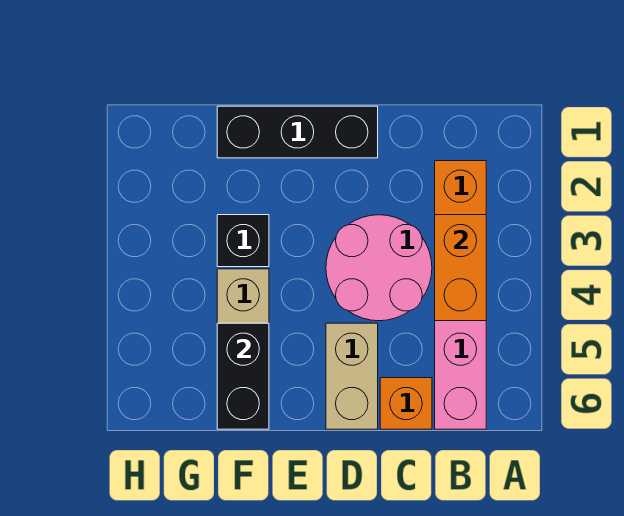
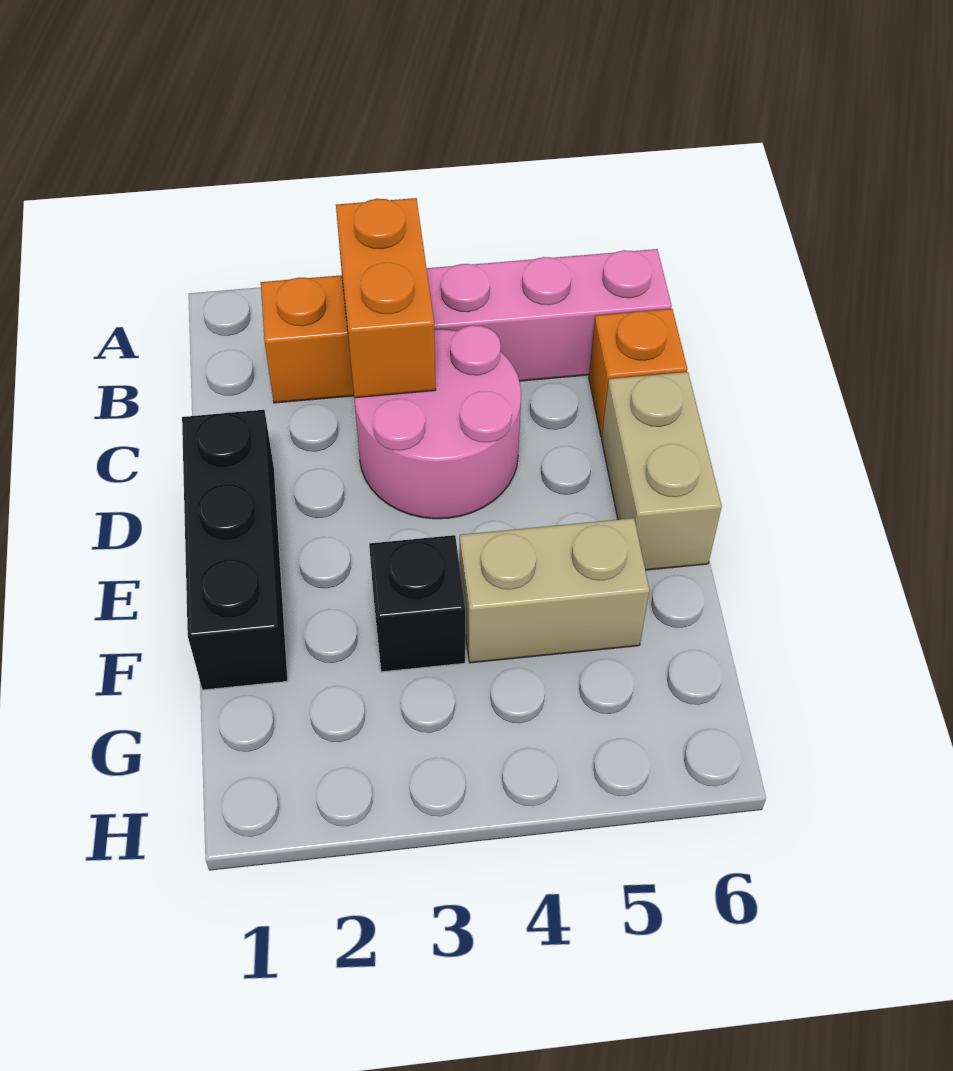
orange brick B3:B4 level 2 -> orange brick B3:C3 level 2
tan brick D5:D6 level 1 -> tan brick D6:E6 level 1
black brick F5:F6 level 2 -> none

